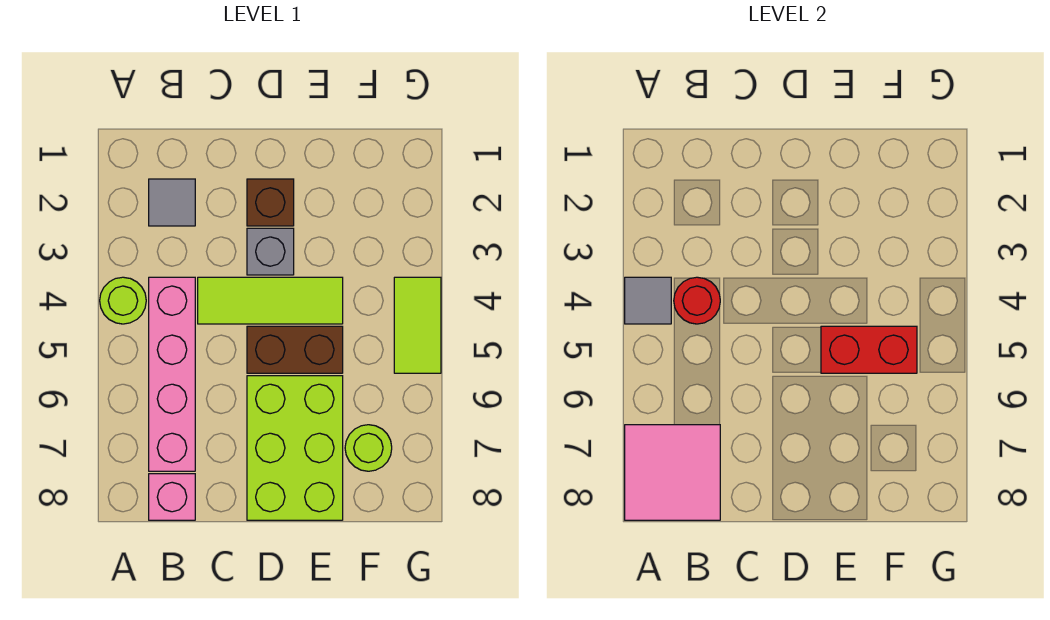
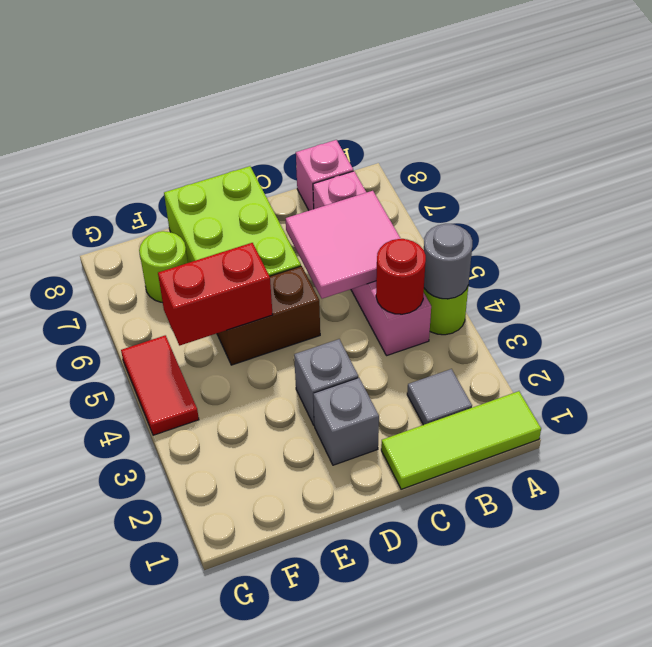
grey tile A4 level 2 -> grey round brick A4 level 2
pink tile A7:B8 level 2 -> pink tile B5:C6 level 2
lime tile C4:E4 level 1 -> lime tile A1:C1 level 1
brown brick D2 level 1 -> grey brick D2 level 1
lime tile G4:G5 level 1 -> red tile G4:G5 level 1

